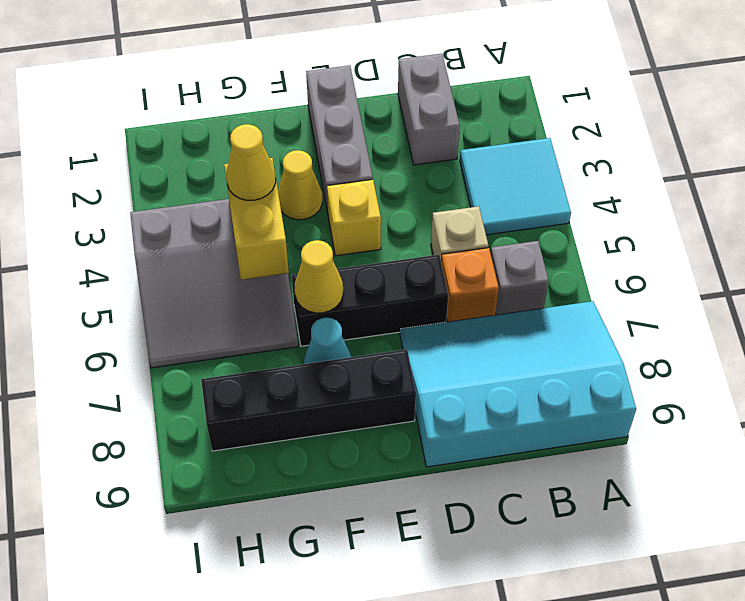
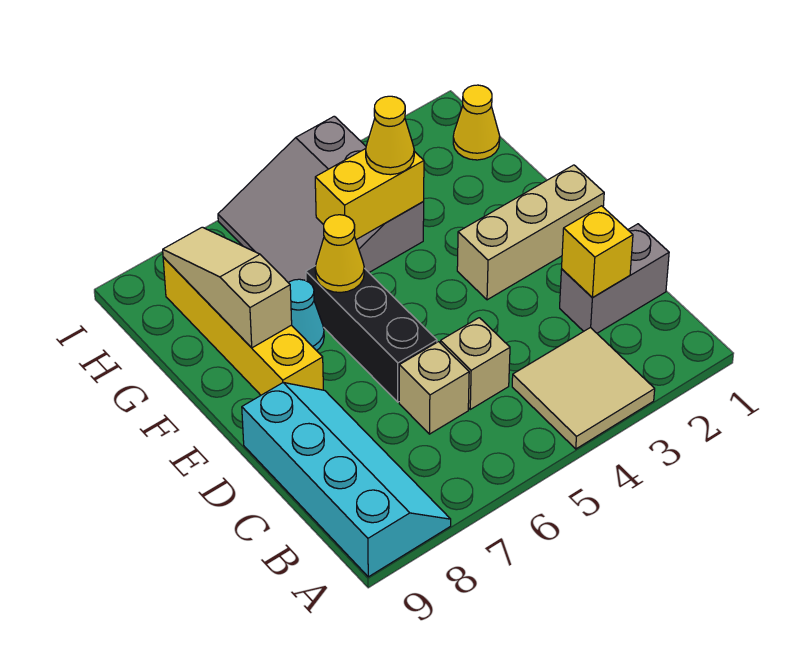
cyan tile A3:B4 level 1 -> tan tile A3:B4 level 1
cyan slope A7:D9 level 1 top 9 -> cyan slope A8:D9 level 1 top 9
grey brick B6 level 1 -> none
orange brick C6 level 1 -> tan brick C6 level 1
grey brick E1:E3 level 1 -> tan brick E1:E3 level 1
yellow brick E4 level 1 -> yellow brick C2 level 2
black brick E8:H8 level 1 -> yellow brick E8:H8 level 1
yellow cone F3 level 1 -> yellow cone H1 level 1
none -> tan slope F8:H8 level 2 top F

